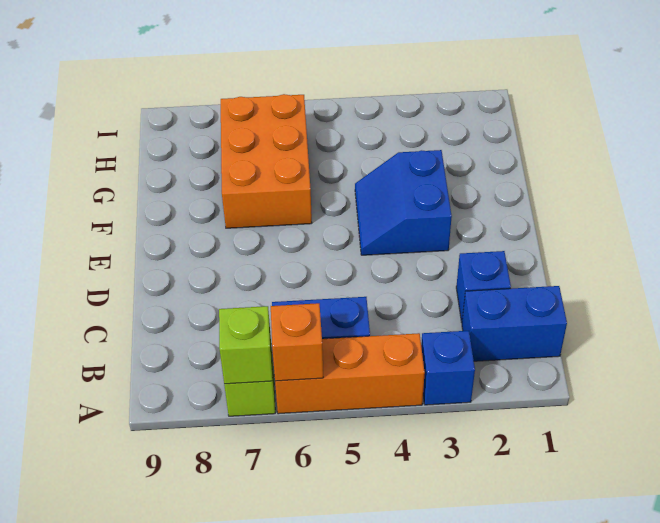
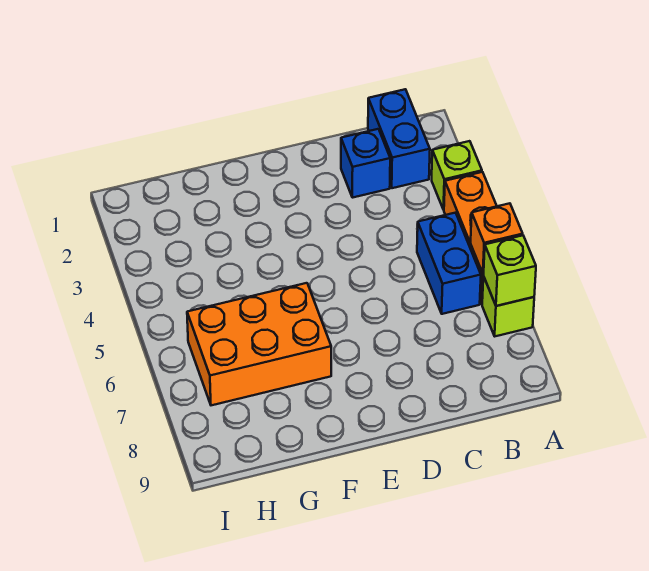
blue brick A3 level 1 -> lime brick A3 level 1
blue slope E3:F4 level 1 top 3 -> none

